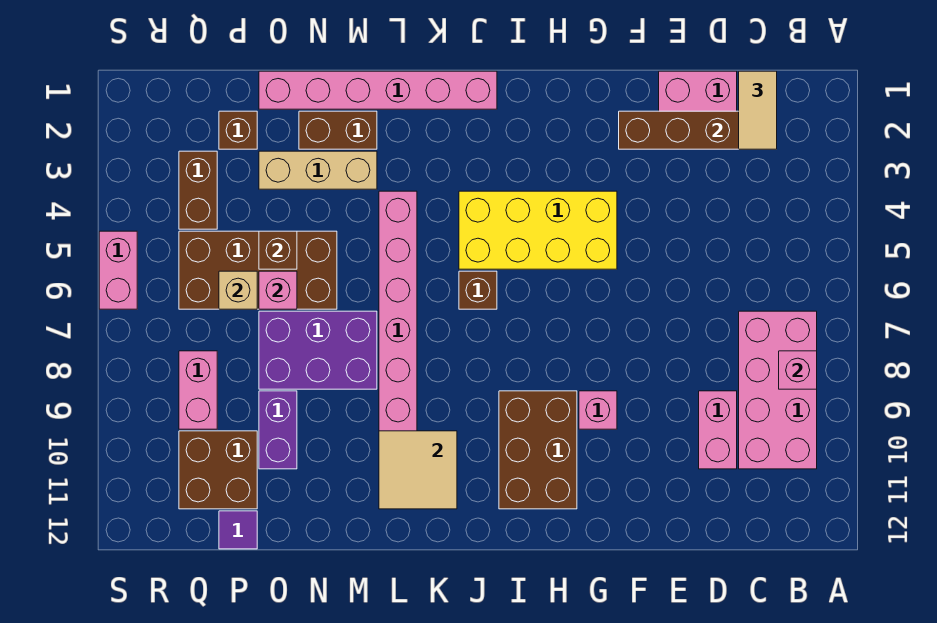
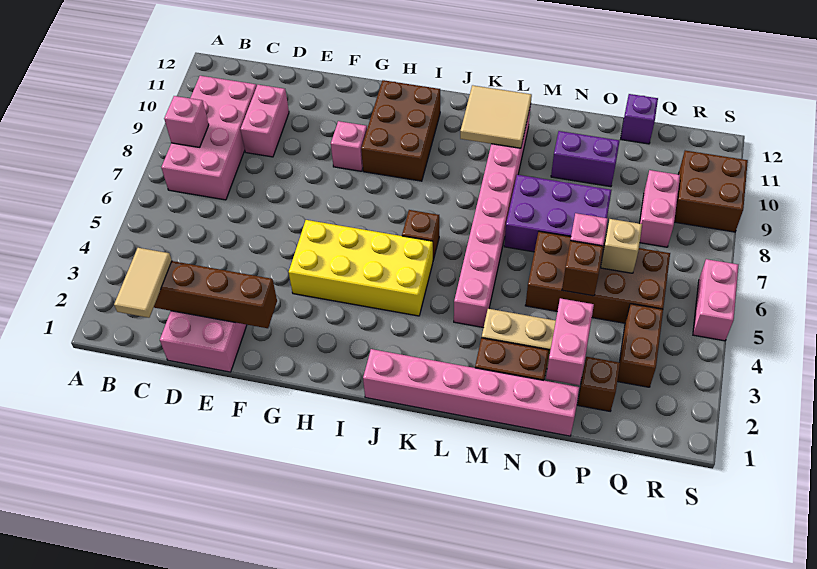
none -> pink brick O2:O3 level 2
purple brick O9:O10 level 1 -> purple brick N10:O10 level 1
brown brick P10:Q11 level 1 -> brown brick R9:S10 level 1
purple tile P12 level 1 -> purple brick P12 level 1

